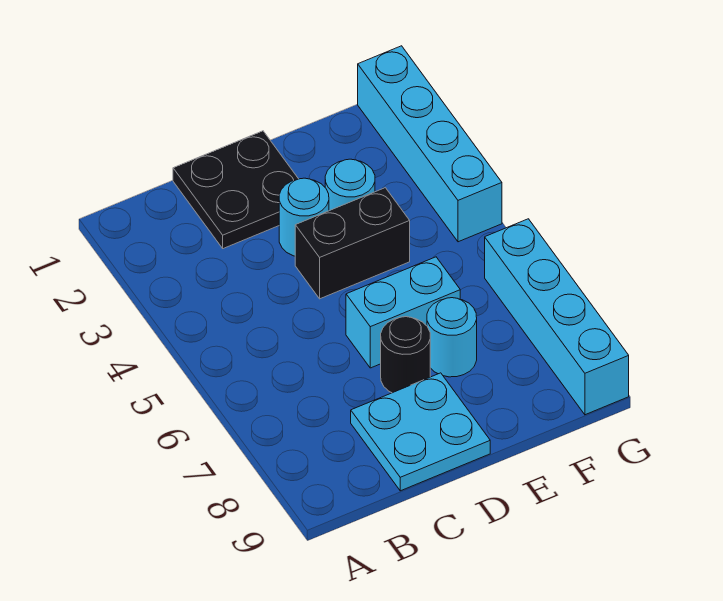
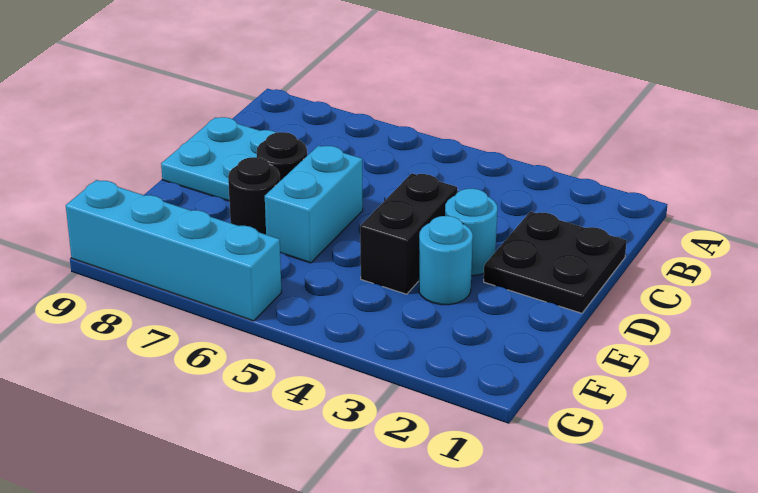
cyan round brick E7 level 1 -> black round brick E7 level 1
cyan brick G1:G4 level 1 -> none

